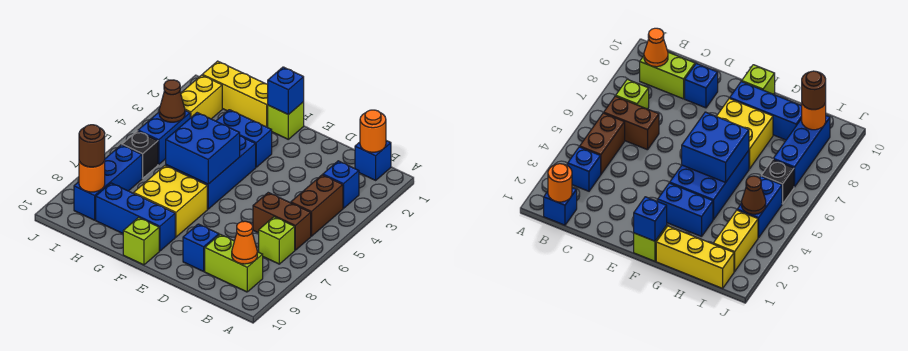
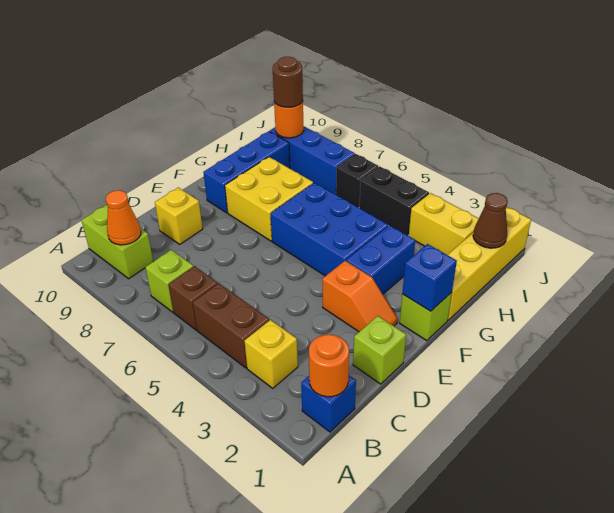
blue brick B3 level 1 -> yellow brick B3 level 1
brown brick B6:C6 level 1 -> brown brick B6 level 1
lime brick B9:C9 level 1 -> lime brick B9:B10 level 1
blue brick D9 level 1 -> yellow brick D9 level 1
none -> orange slope E2:E3 level 1 top 3
blue brick F5:G6 level 2 -> none
lime brick F10 level 1 -> lime brick D1 level 1
yellow brick G1:I1 level 1 -> yellow brick G1:J1 level 1
blue brick I4:I5 level 1 -> black brick I4:I5 level 1
brown cone I4 level 2 -> brown cone I1 level 2

